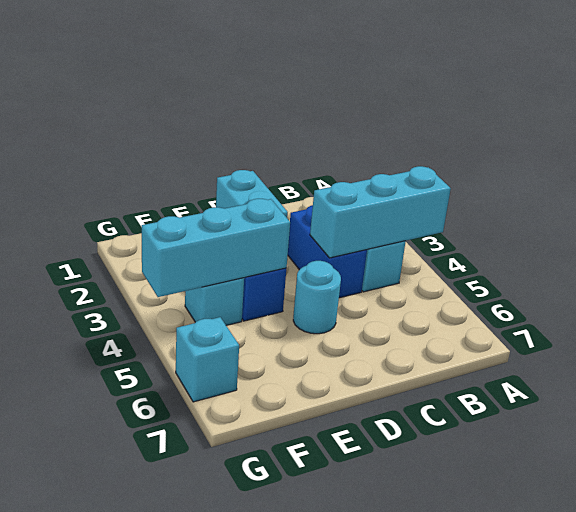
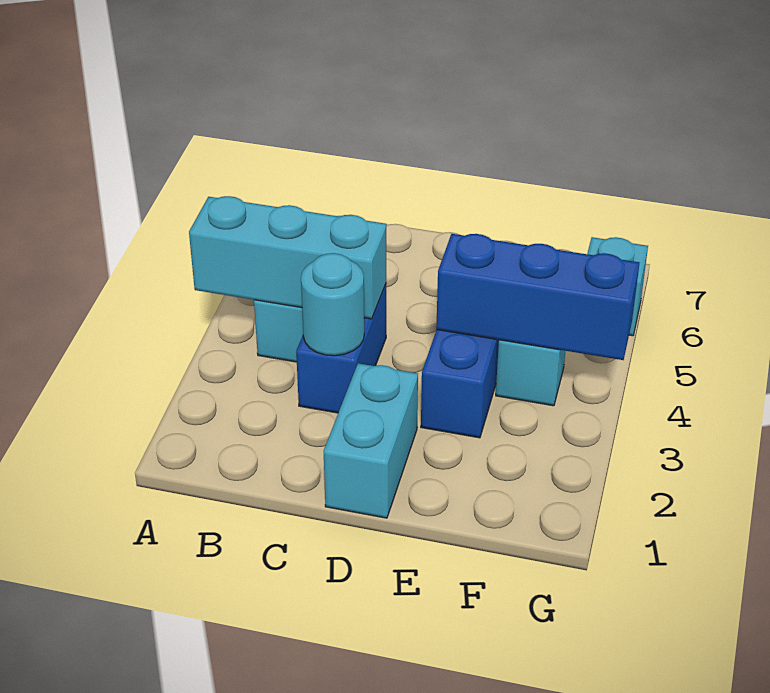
cyan round brick D5 level 1 -> cyan round brick C3 level 2
cyan brick E4:G4 level 2 -> blue brick E4:G4 level 2

